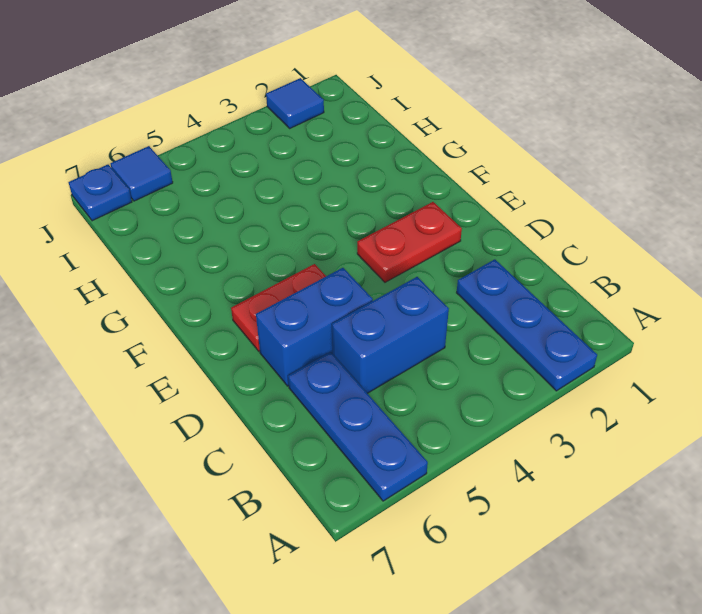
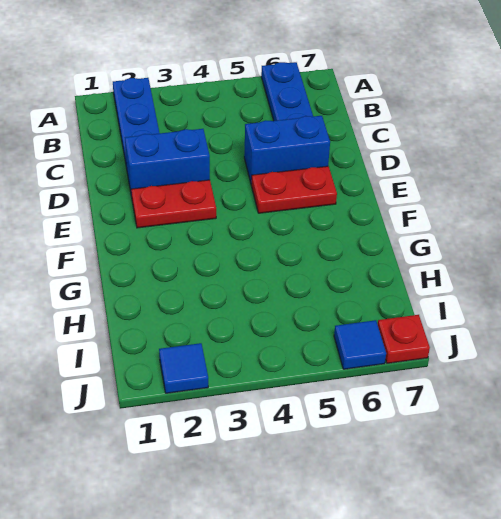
blue brick C4:C5 level 1 -> blue brick D2:D3 level 1
blue plate J7 level 1 -> red plate J7 level 1

